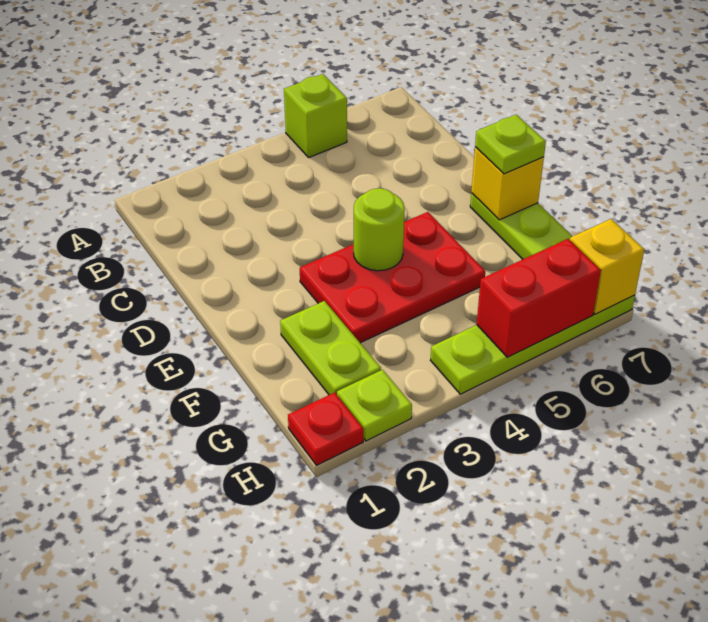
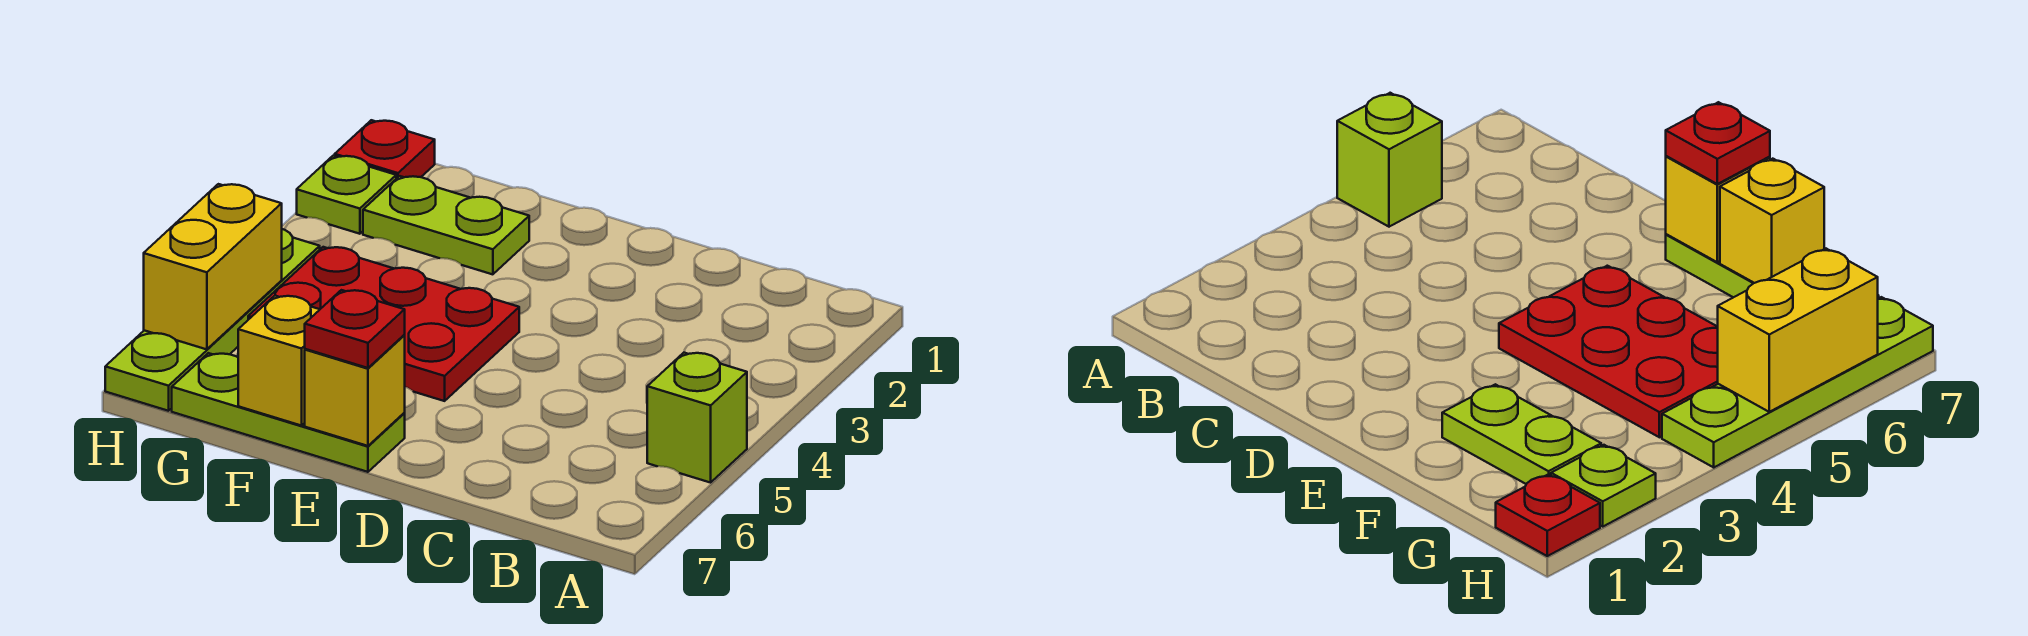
red plate E3:F5 level 1 -> red plate E4:G5 level 1
lime round brick E4 level 2 -> none
lime plate E7 level 3 -> red plate E7 level 3
red brick H5:H6 level 2 -> yellow brick H5:H6 level 2
yellow brick H7 level 2 -> yellow brick F7 level 2

